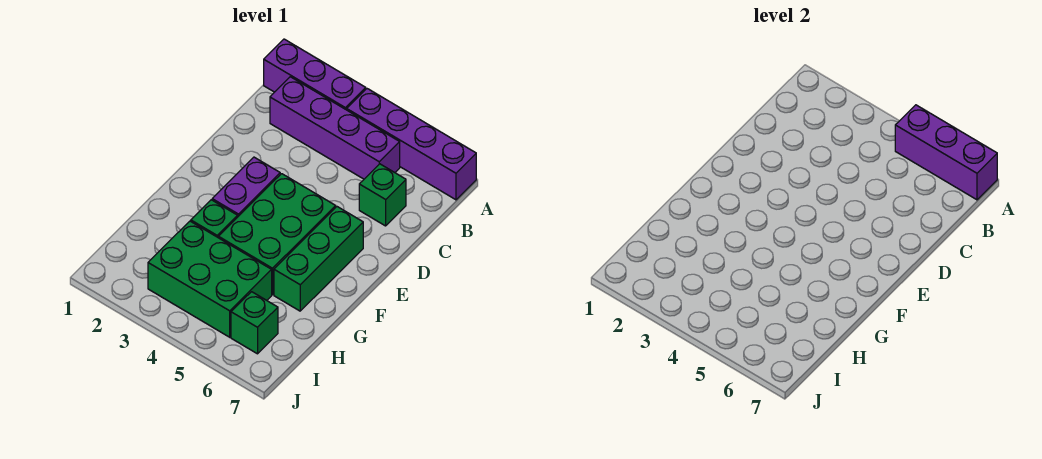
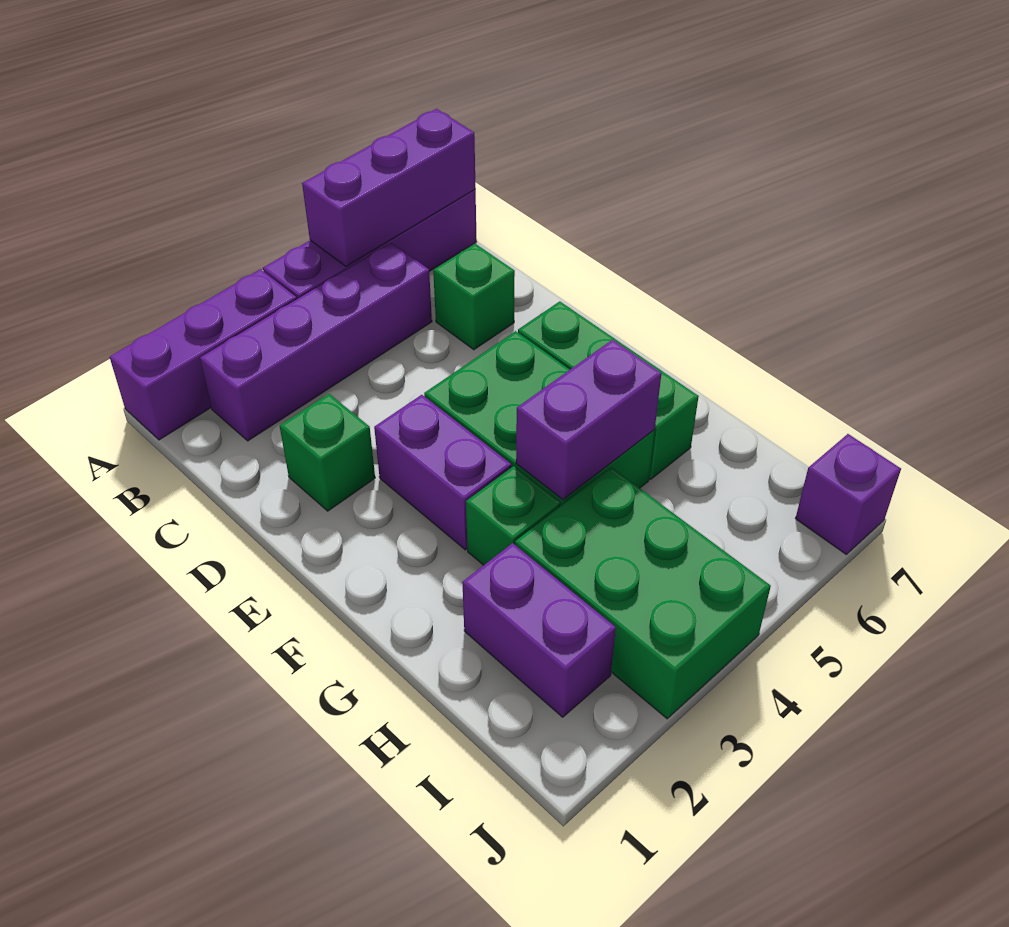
none -> purple brick G4:G5 level 2
none -> purple brick H2:I2 level 1
green brick H3:I5 level 1 -> green brick H3:J4 level 1
green brick I6 level 1 -> green brick D2 level 1
none -> purple brick J7 level 1

